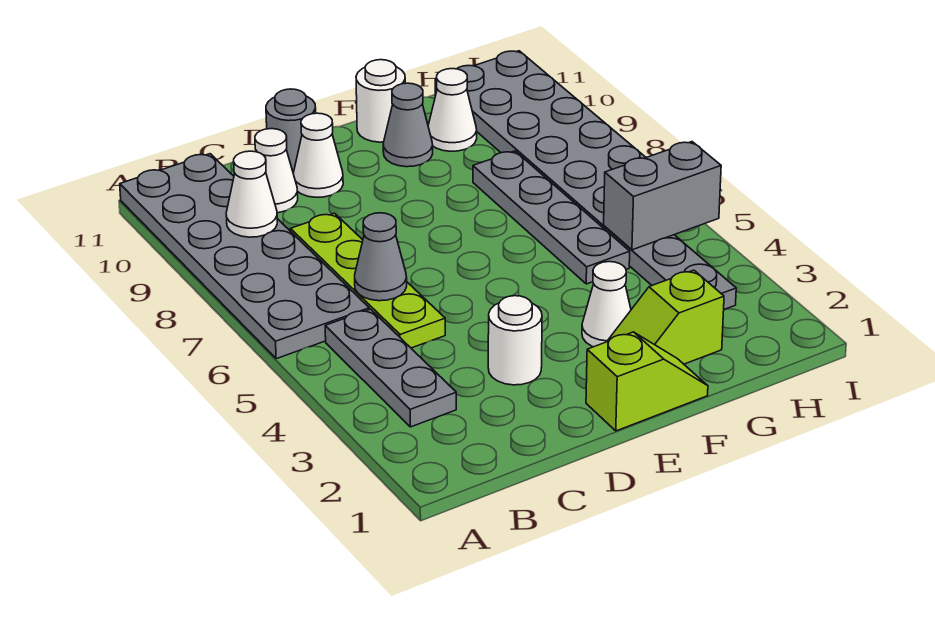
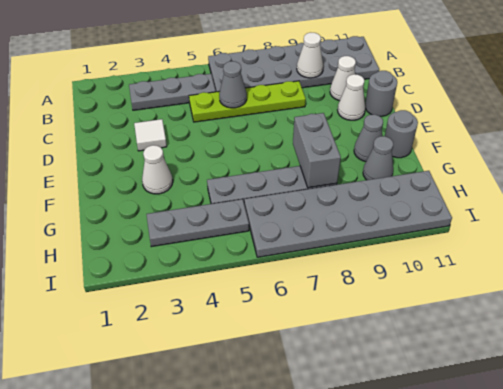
white round brick D3 level 1 -> white tile D3 level 1
lime slope E1:F1 level 1 top E -> none
lime slope F2:G2 level 1 top G -> none
white round brick F11 level 1 -> grey round brick F11 level 1
white cone G10 level 1 -> grey cone G10 level 1
grey brick H5:I5 level 2 -> grey brick F8:G8 level 2

